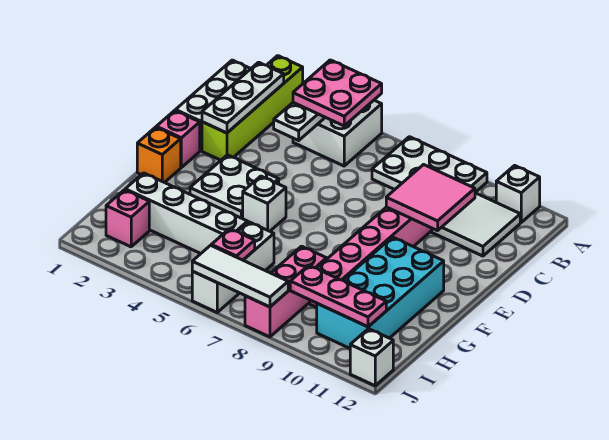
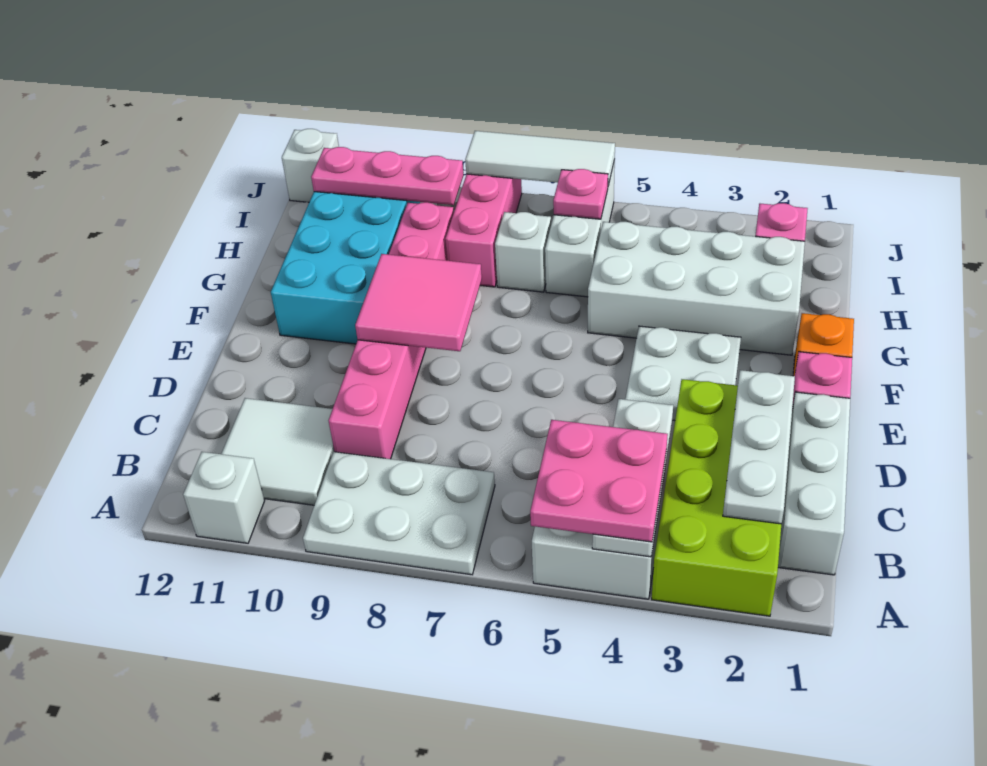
lime brick A2:D2 level 1 -> lime brick A2:D3 level 1
pink tile C9:D10 level 2 -> pink tile E8:F9 level 2
white brick F5 level 1 -> white brick H7 level 1
white brick H2:H5 level 1 -> white brick G2:H5 level 1

